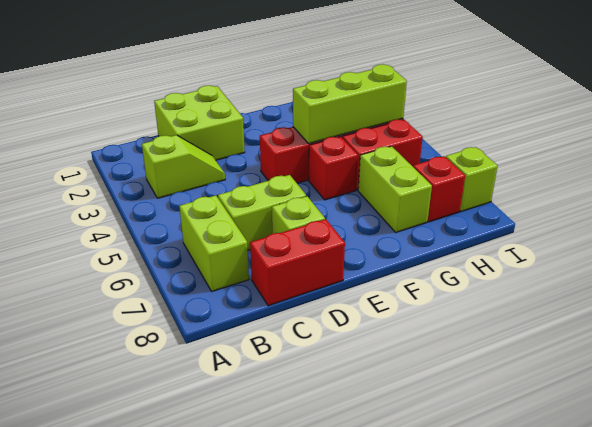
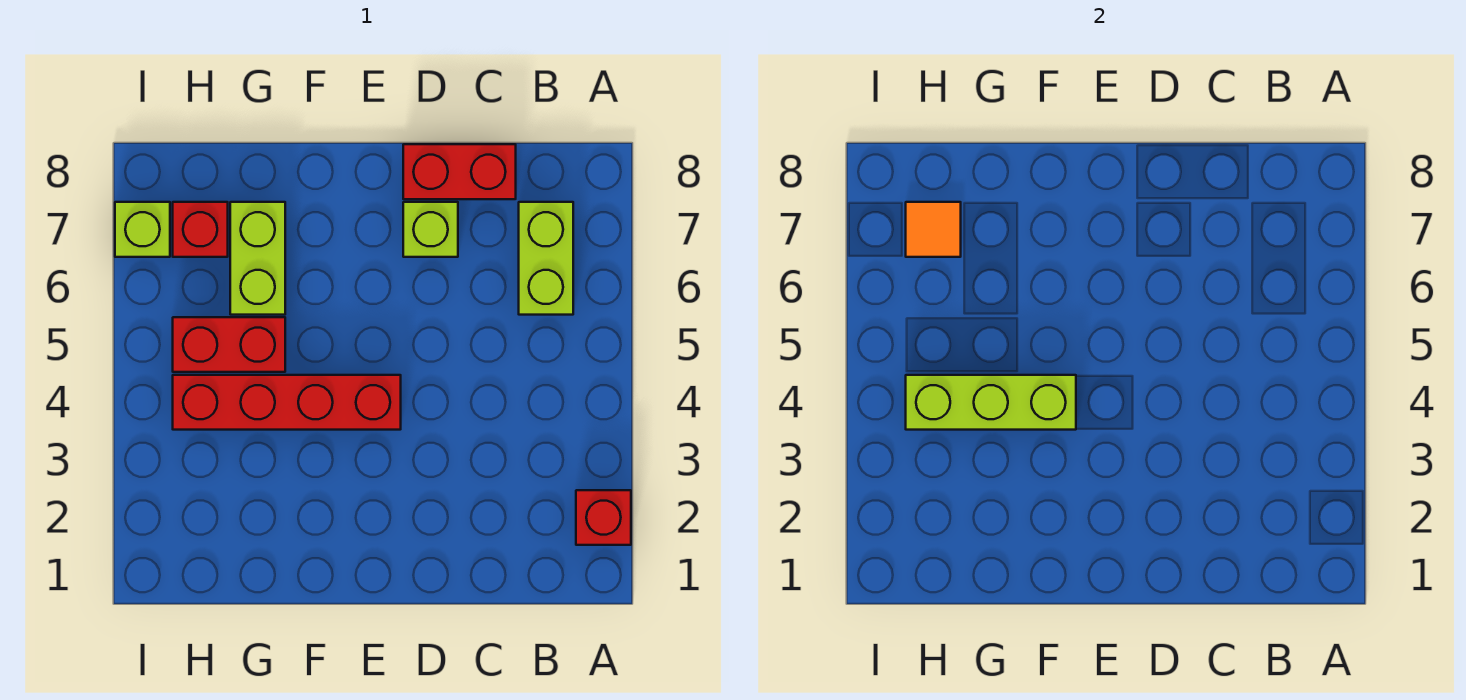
lime slope B3:C3 level 1 top B -> none
lime brick C1:D2 level 1 -> none
lime brick C6:D6 level 1 -> none
red brick F5 level 1 -> red brick A2 level 1
none -> orange tile H7 level 2

